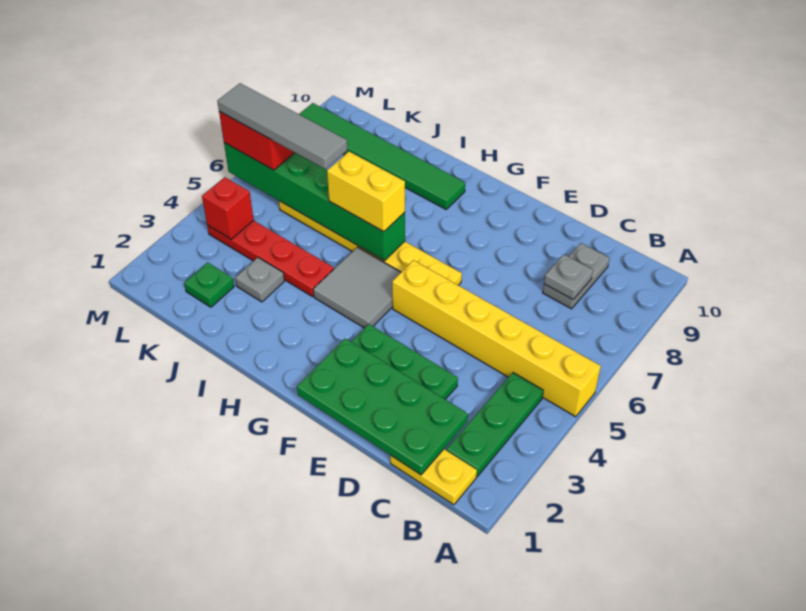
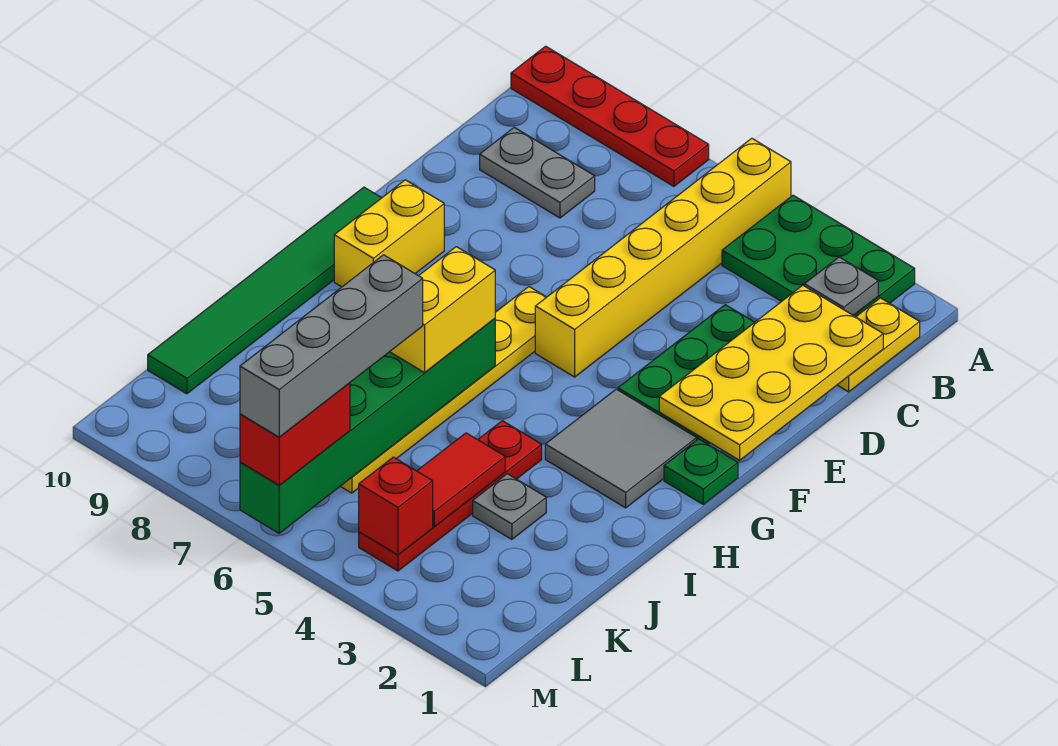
none -> red plate A7:A10 level 1
green plate B2:B4 level 1 -> green plate A2:B4 level 1
green plate C1:F2 level 2 -> yellow plate C1:F2 level 2
grey plate C8 level 2 -> grey plate B2 level 2
none -> yellow brick F9:G9 level 1
grey tile G4:H5 level 1 -> grey tile G2:H3 level 1
green tile H9:M9 level 1 -> green tile F10:K10 level 1
none -> red tile J4:K4 level 2
grey tile J6:M6 level 4 -> grey brick J6:M6 level 4
green plate K2 level 1 -> green plate G1 level 1

